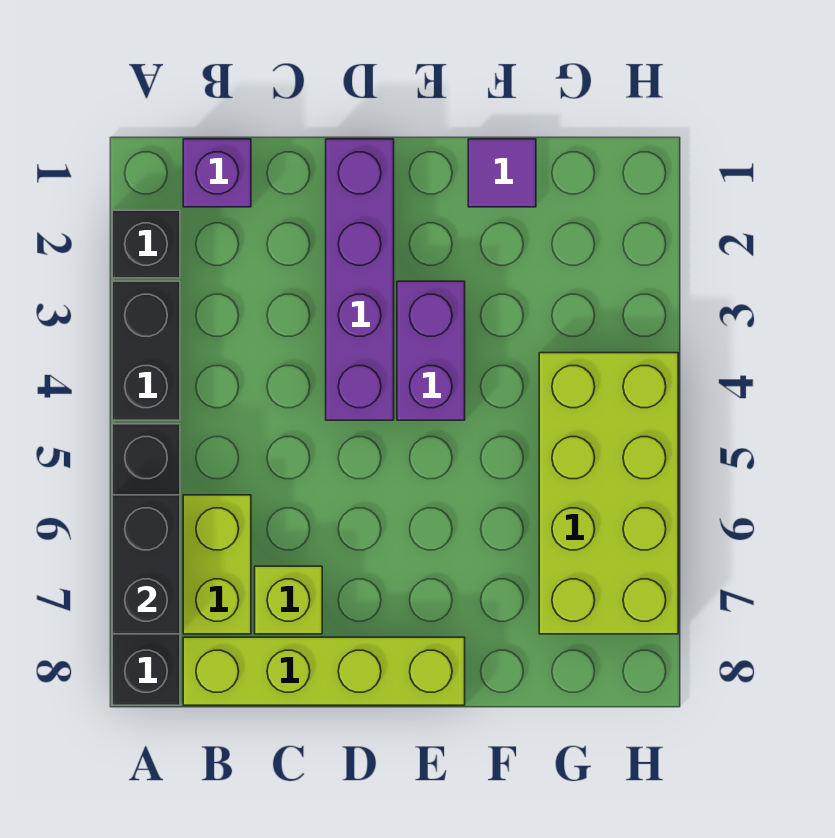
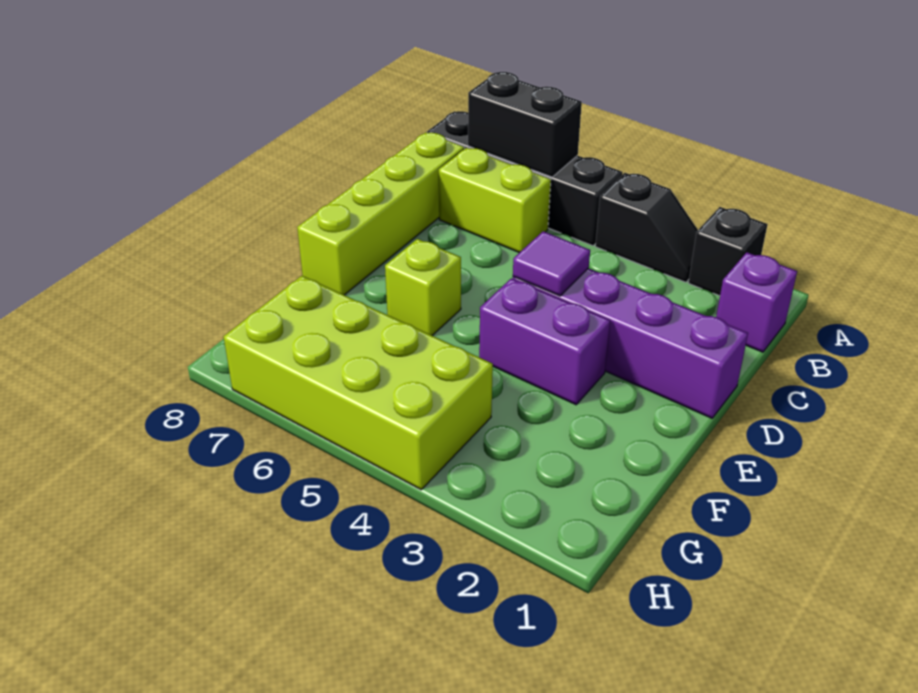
black brick A3:A4 level 1 -> black slope A3:A4 level 1 top 4
lime brick C7 level 1 -> lime brick E6 level 1
purple tile F1 level 1 -> purple tile D4 level 2

